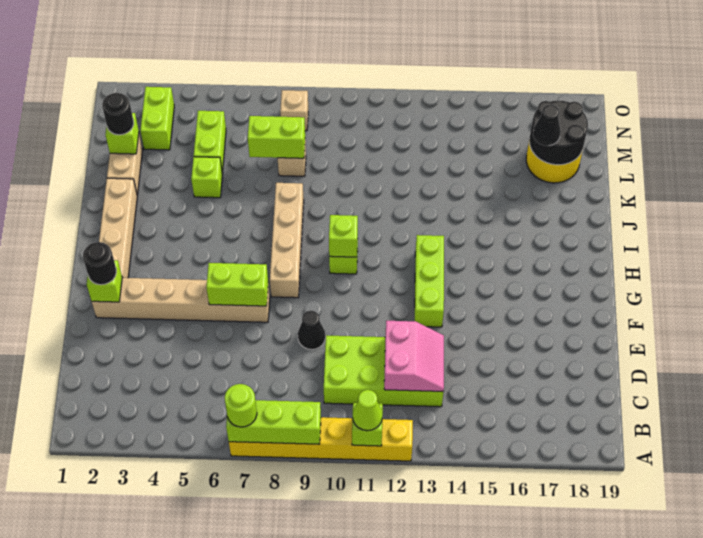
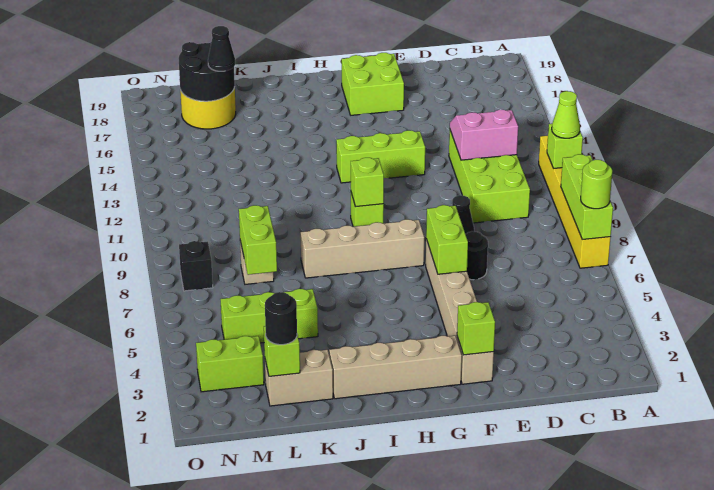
black round brick F2 level 3 -> black round brick E7 level 1
none -> lime brick F17:G18 level 1
tan brick N8 level 1 -> black brick N8 level 1

